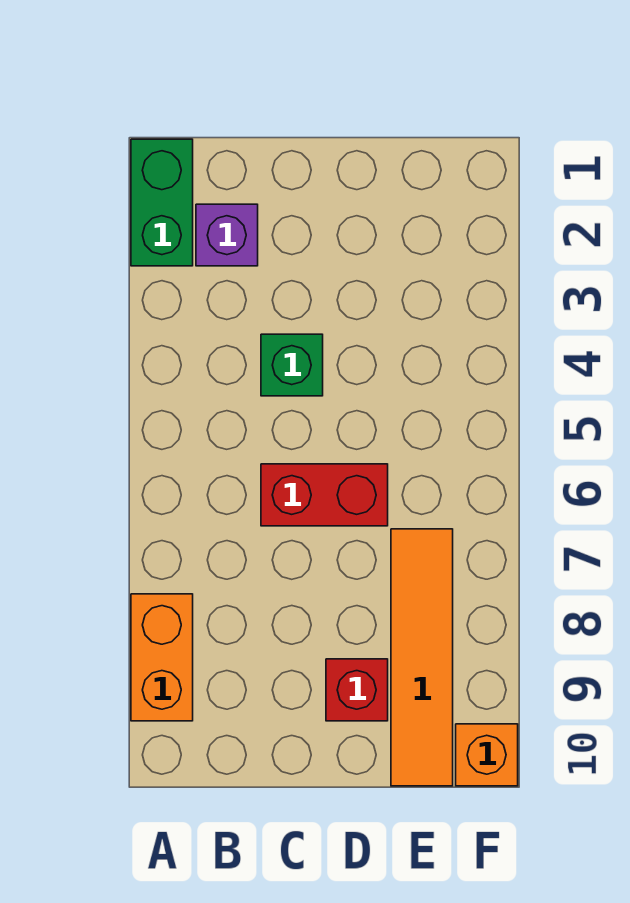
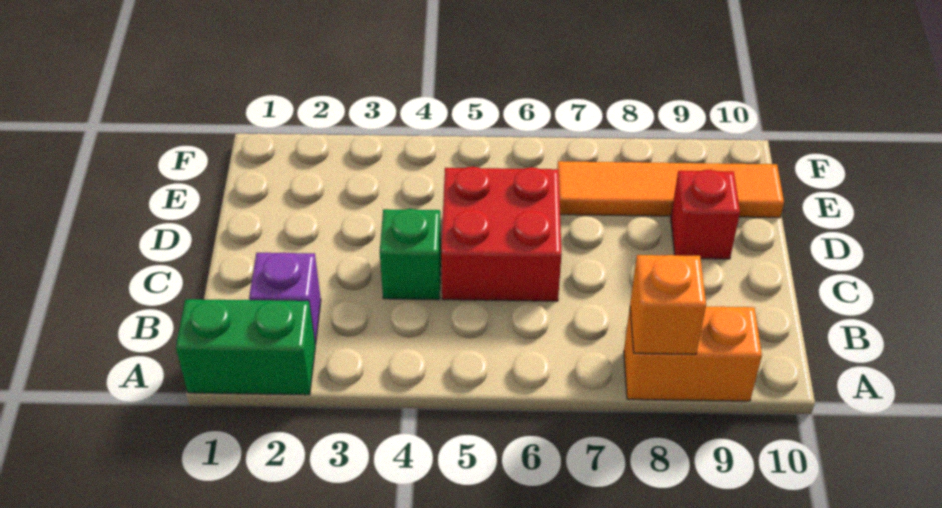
red brick C6:D6 level 1 -> red brick C5:D6 level 1
orange brick F10 level 1 -> orange brick A8 level 2

